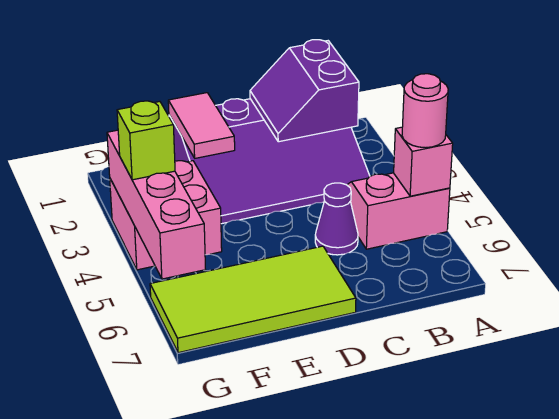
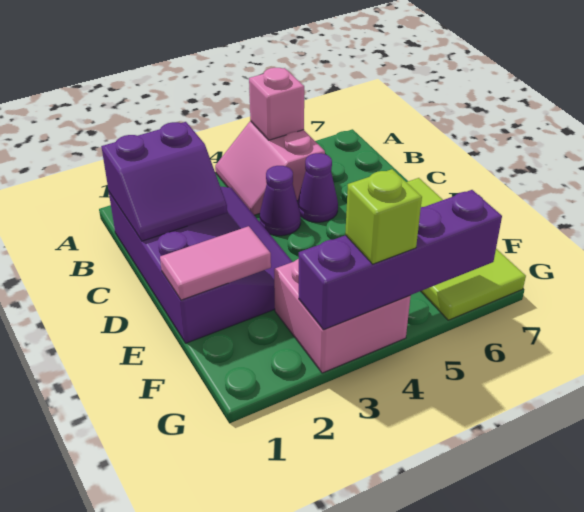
pink round brick A5 level 3 -> none
none -> purple cone C4 level 1
pink brick G3:G6 level 2 -> purple brick G3:G6 level 2

